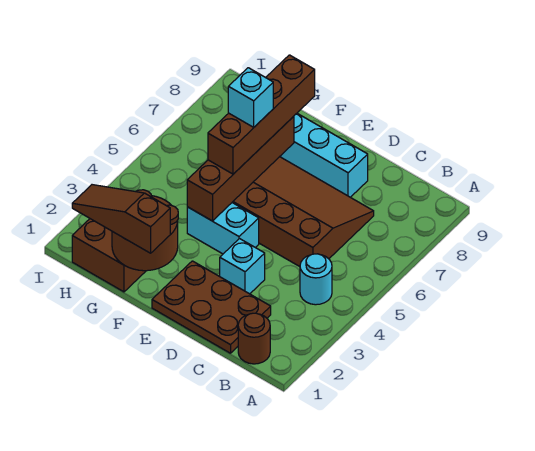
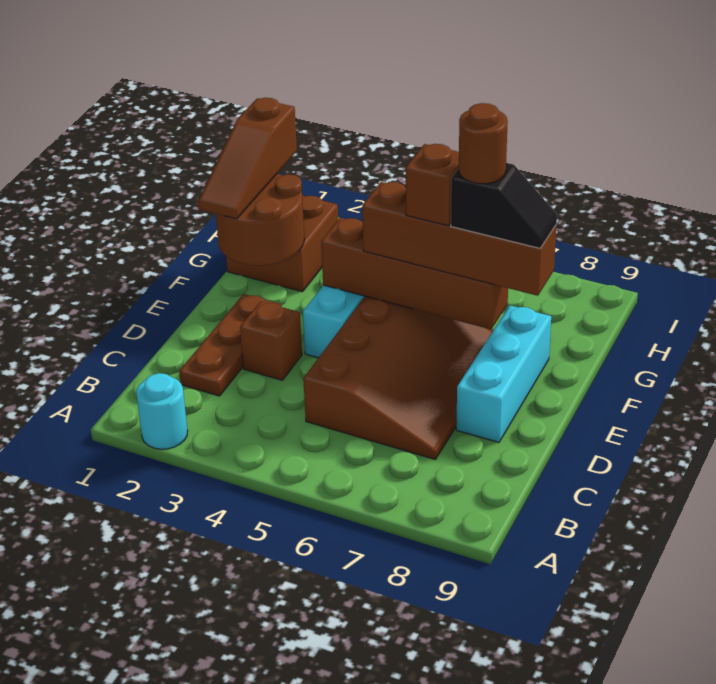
brown round brick B1 level 1 -> brown round brick F7 level 5
cyan round brick B4 level 1 -> cyan round brick A2 level 1
brown plate C1:E2 level 1 -> brown plate C2:E2 level 1
cyan brick D3 level 1 -> brown brick D3 level 1
brown slope F1:H1 level 3 top F -> brown slope F1:H1 level 3 top H
cyan brick F6 level 4 -> brown brick F6 level 4
none -> black slope F7:F8 level 4 top 7

